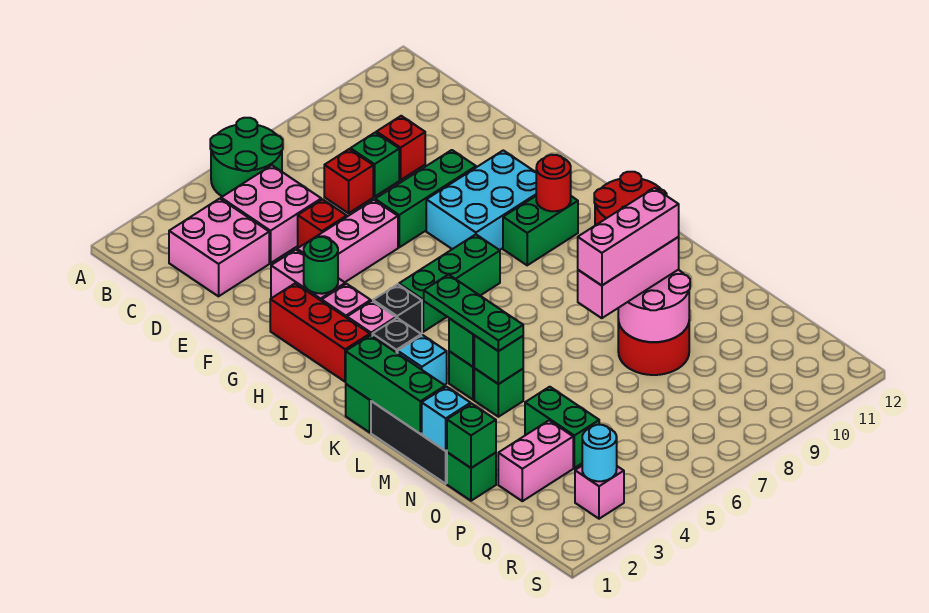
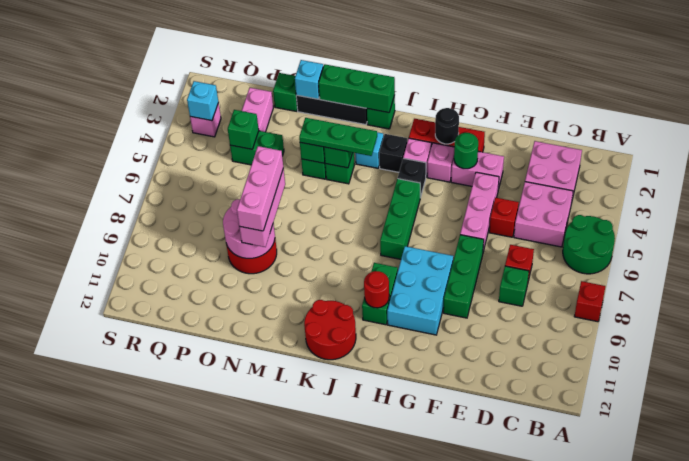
red brick D9 level 1 -> red brick A8 level 1
none -> black round brick H2 level 2
green brick O1 level 2 -> green brick P4 level 2
cyan round brick R3 level 2 -> cyan brick R3 level 2

